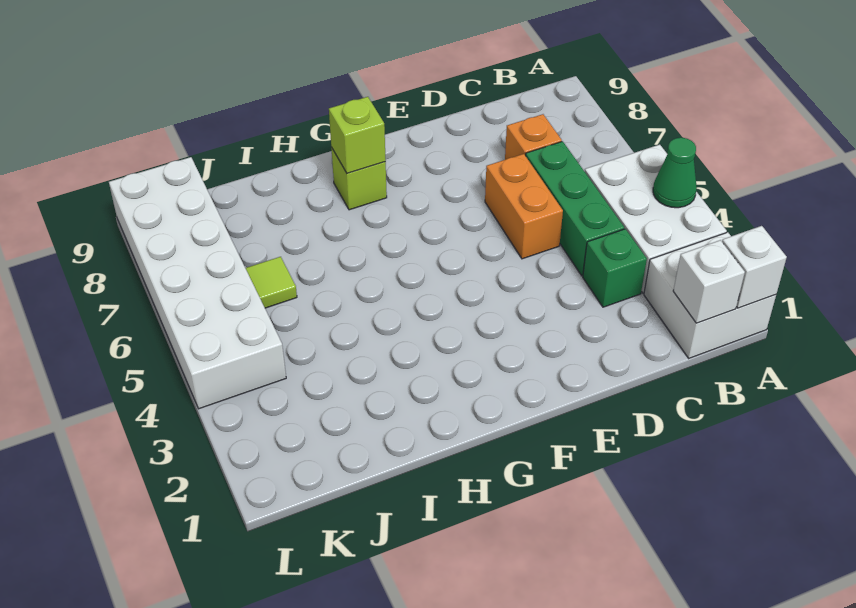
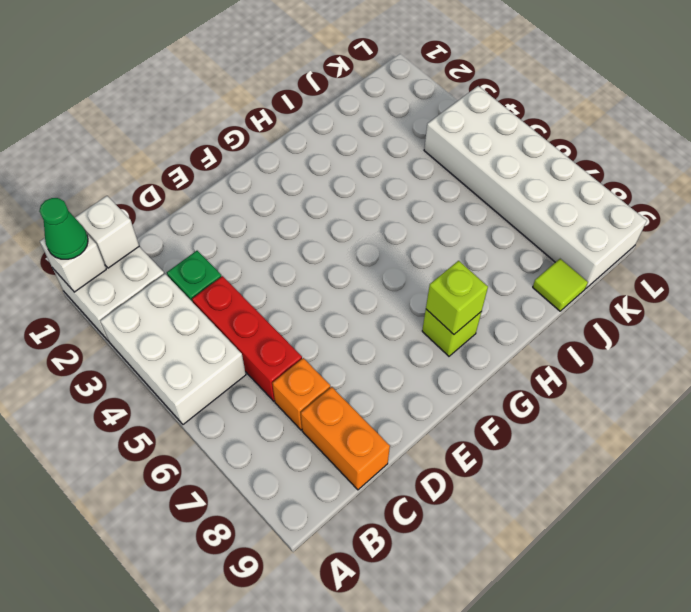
green cone A4 level 2 -> green cone A1 level 3
green brick C4:C6 level 1 -> red brick C4:C6 level 1
orange brick D5:D6 level 1 -> orange brick C8:C9 level 1
lime tile J6 level 1 -> lime tile J9 level 1

